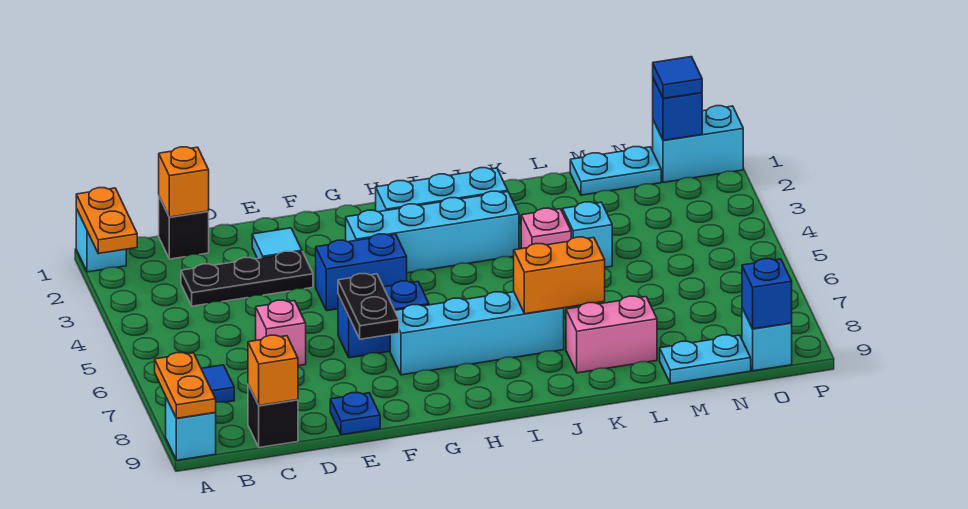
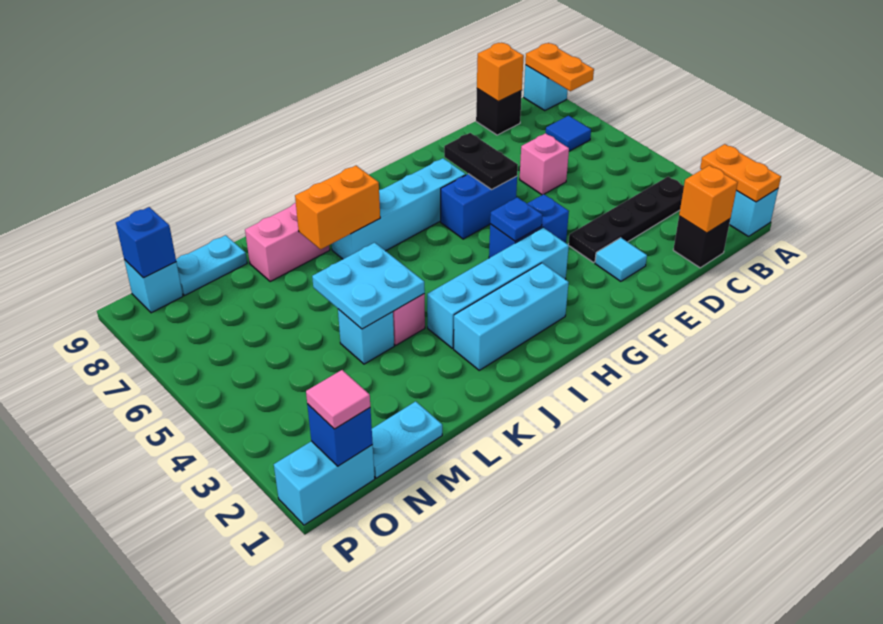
black plate C3:E3 level 1 -> black plate B3:E3 level 1
blue plate E9 level 1 -> blue plate G4 level 2
none -> cyan plate K4:L5 level 2
blue tile O1 level 3 -> pink tile O1 level 3

